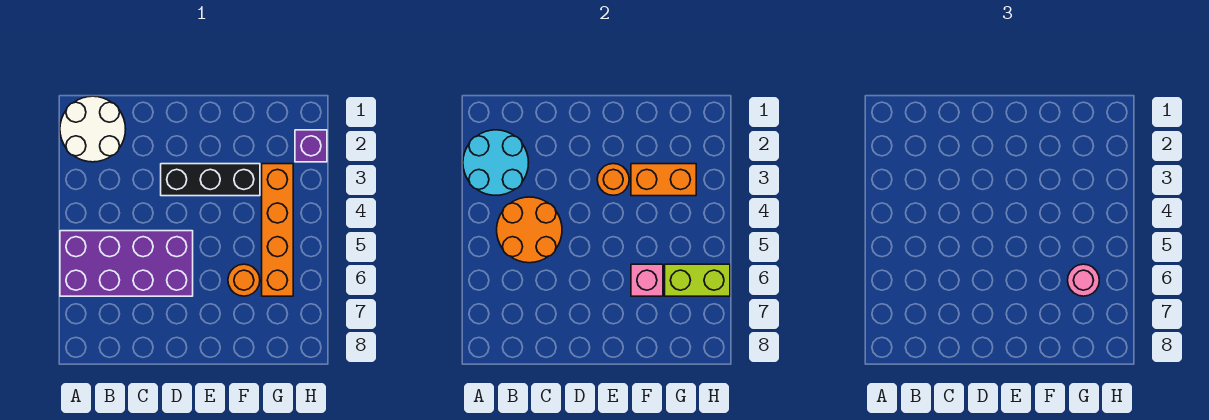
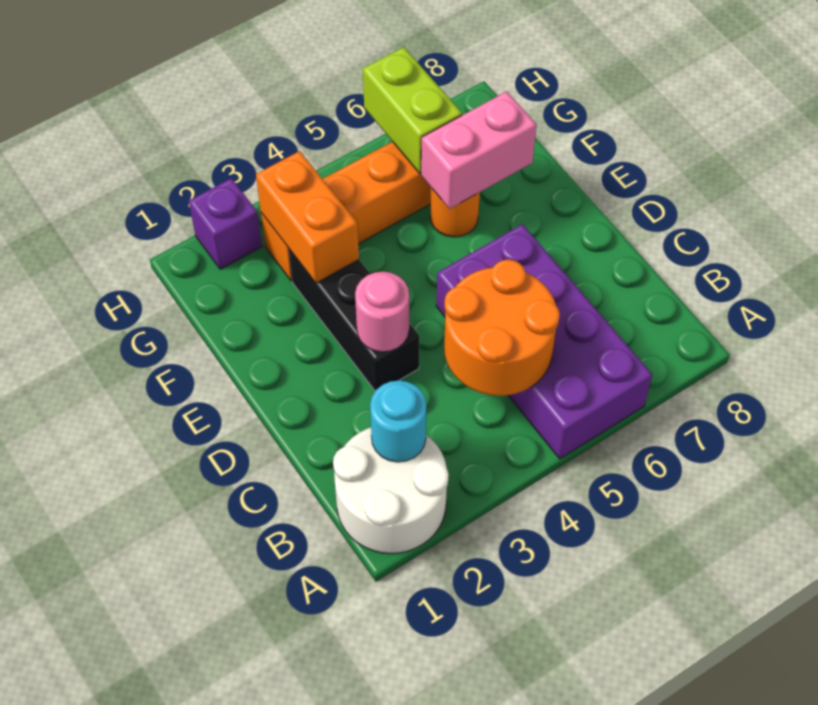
cyan round brick A2:B3 level 2 -> cyan round brick B2 level 2
orange round brick E3 level 2 -> none
pink brick F6 level 2 -> pink brick F6:F7 level 2
pink round brick G6 level 3 -> pink round brick D3 level 2

